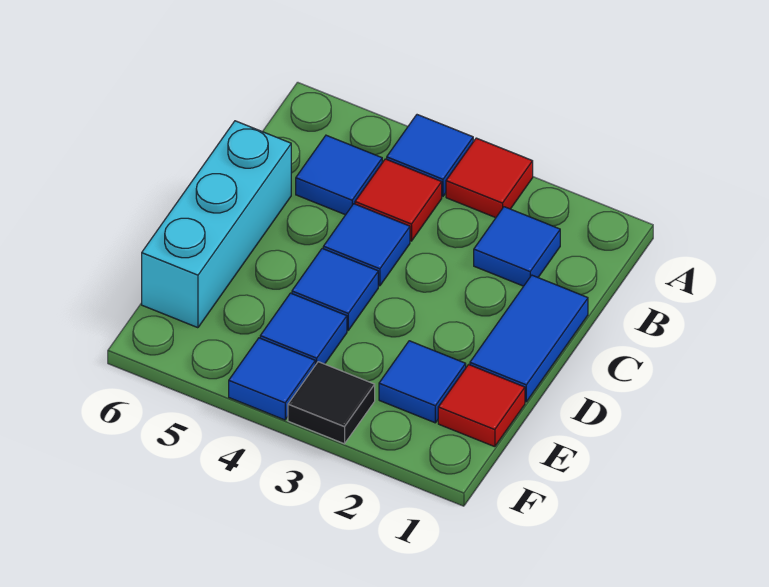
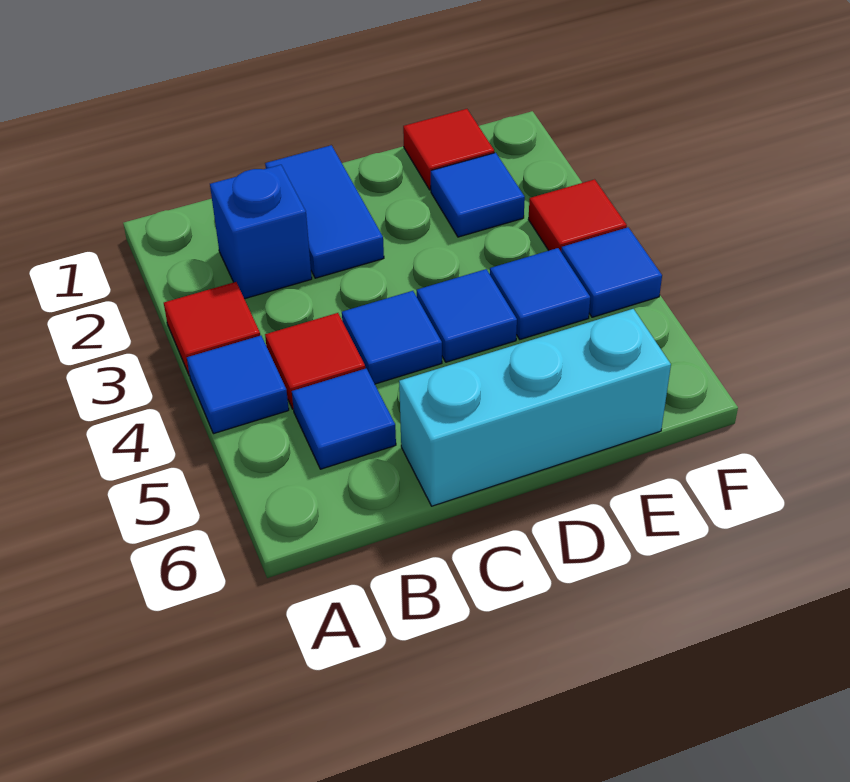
blue tile B2 level 1 -> blue brick B2 level 1
blue tile C1:D1 level 1 -> blue tile C1:C2 level 1
black tile F3 level 1 -> red tile F3 level 1

